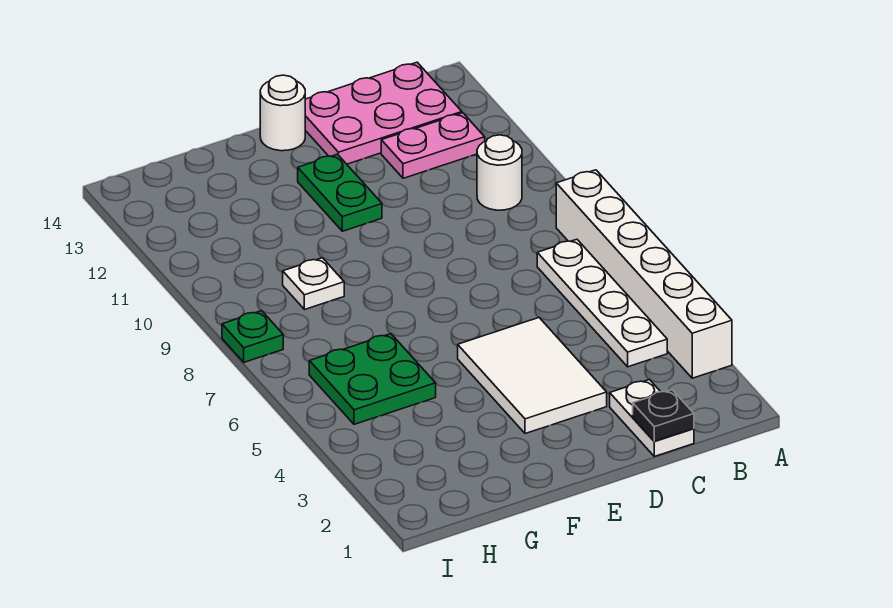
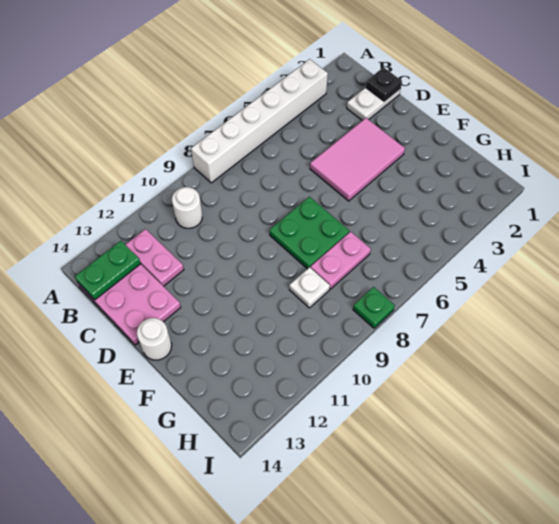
white plate B4:B7 level 1 -> none
white tile D3:E5 level 1 -> pink tile D3:E5 level 1
green plate E11:E12 level 1 -> green plate B13:B14 level 2
green plate G5:H6 level 1 -> green plate E7:F8 level 1
none -> pink plate G7:G8 level 1

